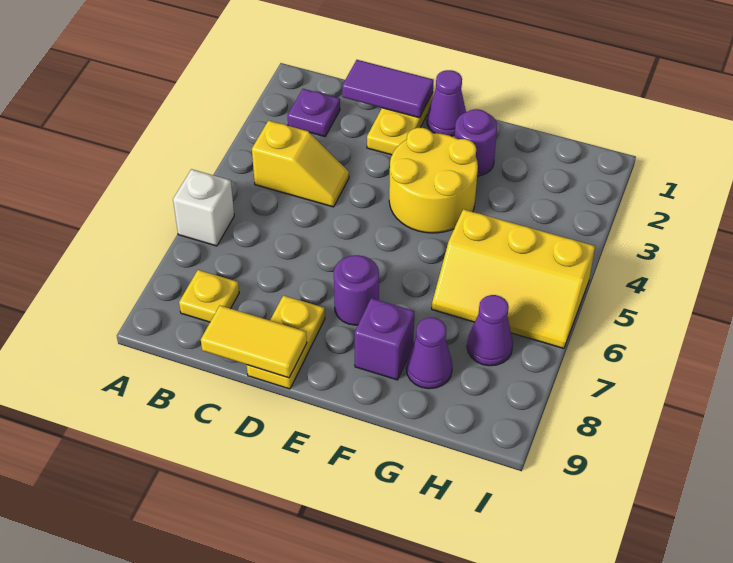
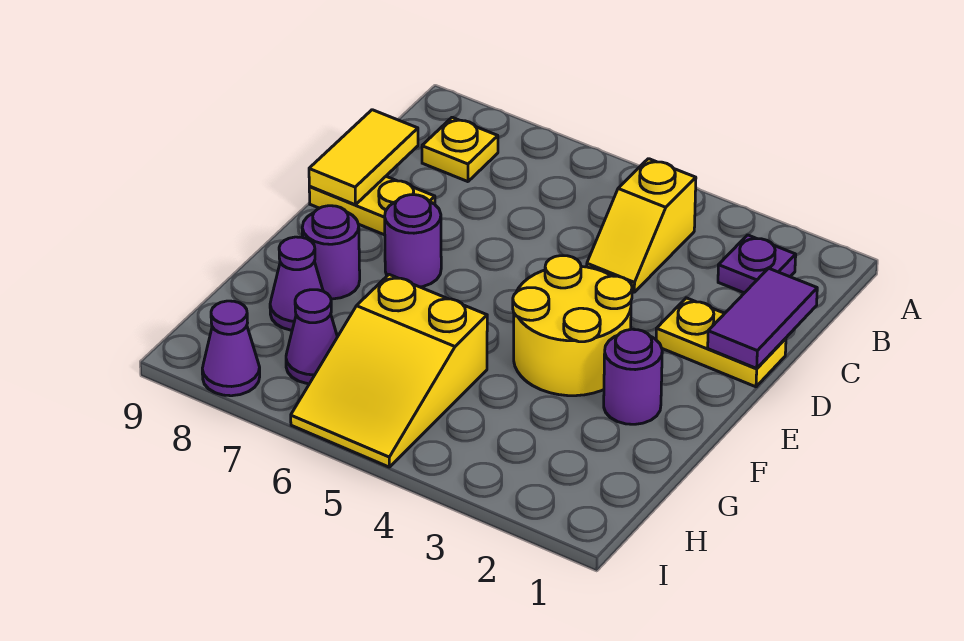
white brick A6 level 1 -> none
purple cone E1 level 1 -> purple cone I8 level 1
purple brick F8 level 1 -> purple round brick F8 level 1
yellow slope G5:I6 level 1 top 5 -> yellow slope G5:I6 level 1 top G

